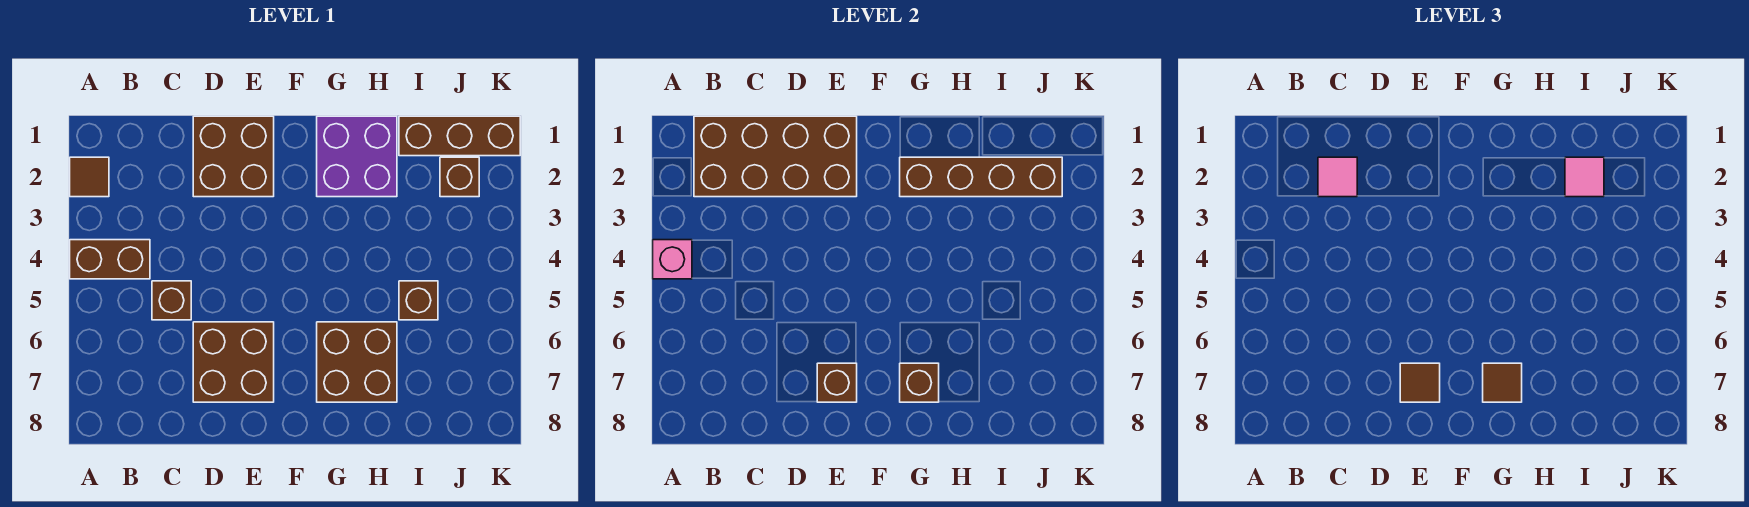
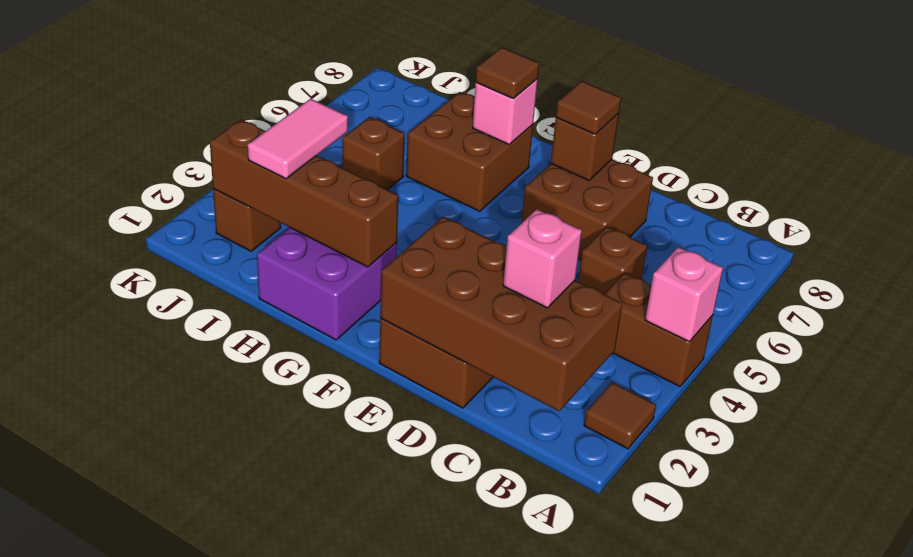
pink tile C2 level 3 -> pink brick C2 level 3
brown brick G7 level 2 -> pink brick G7 level 2
brown brick I1:K1 level 1 -> none
pink tile I2 level 3 -> pink tile I2:I3 level 3

